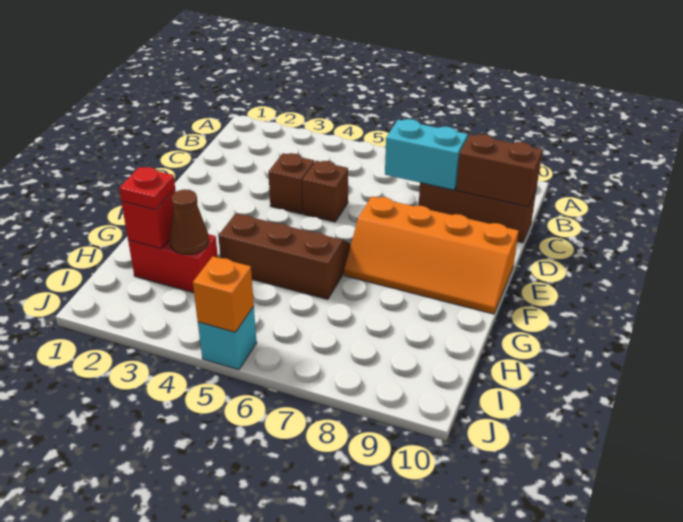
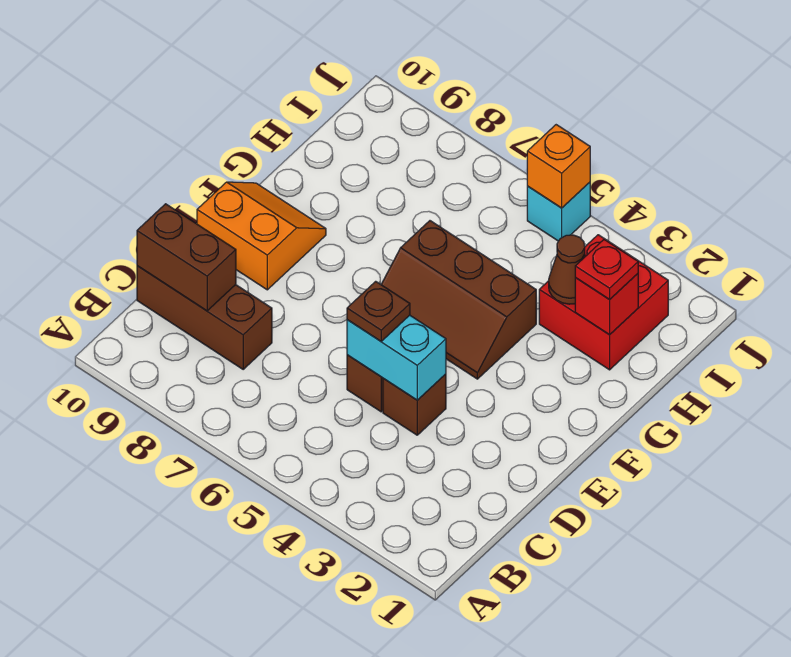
cyan brick C7:C8 level 2 -> cyan brick D4:D5 level 2
none -> brown plate D5 level 3
orange slope E7:F10 level 1 top E -> orange slope E9:F10 level 1 top E
red brick H2:H3 level 1 -> red brick H2:I3 level 1

